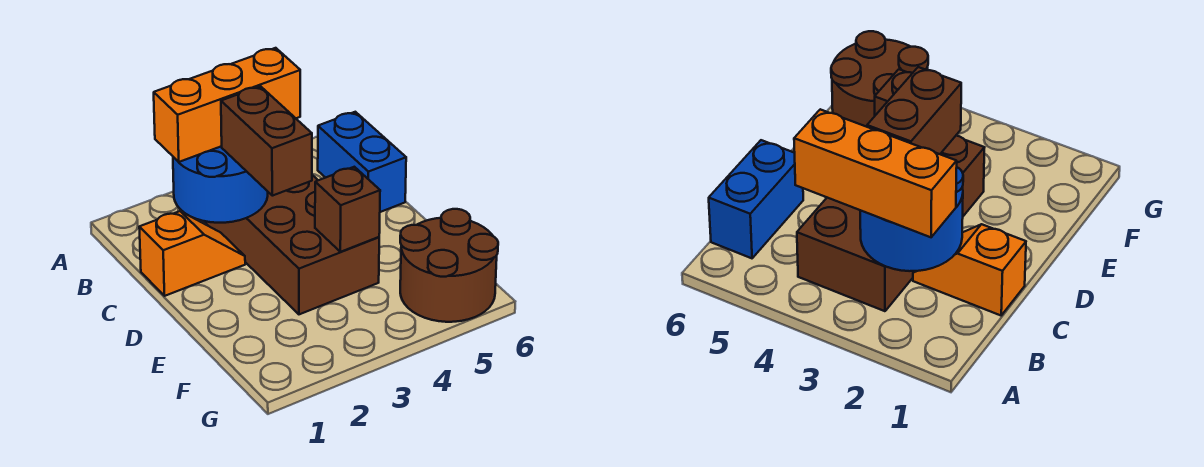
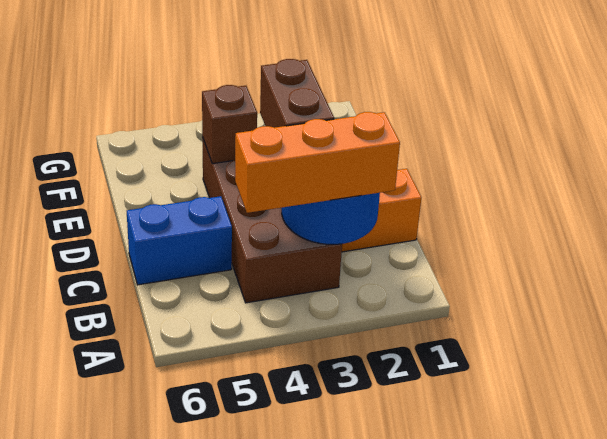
blue brick B6:C6 level 1 -> blue brick C5:C6 level 1
brown round brick F5:G6 level 1 -> none

